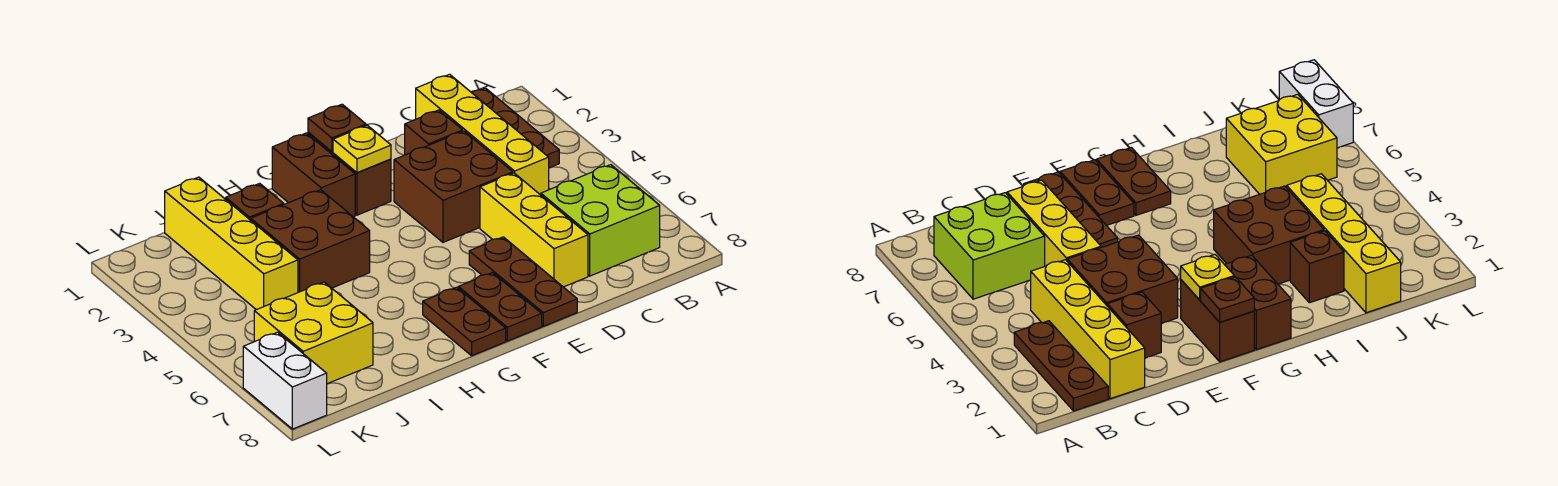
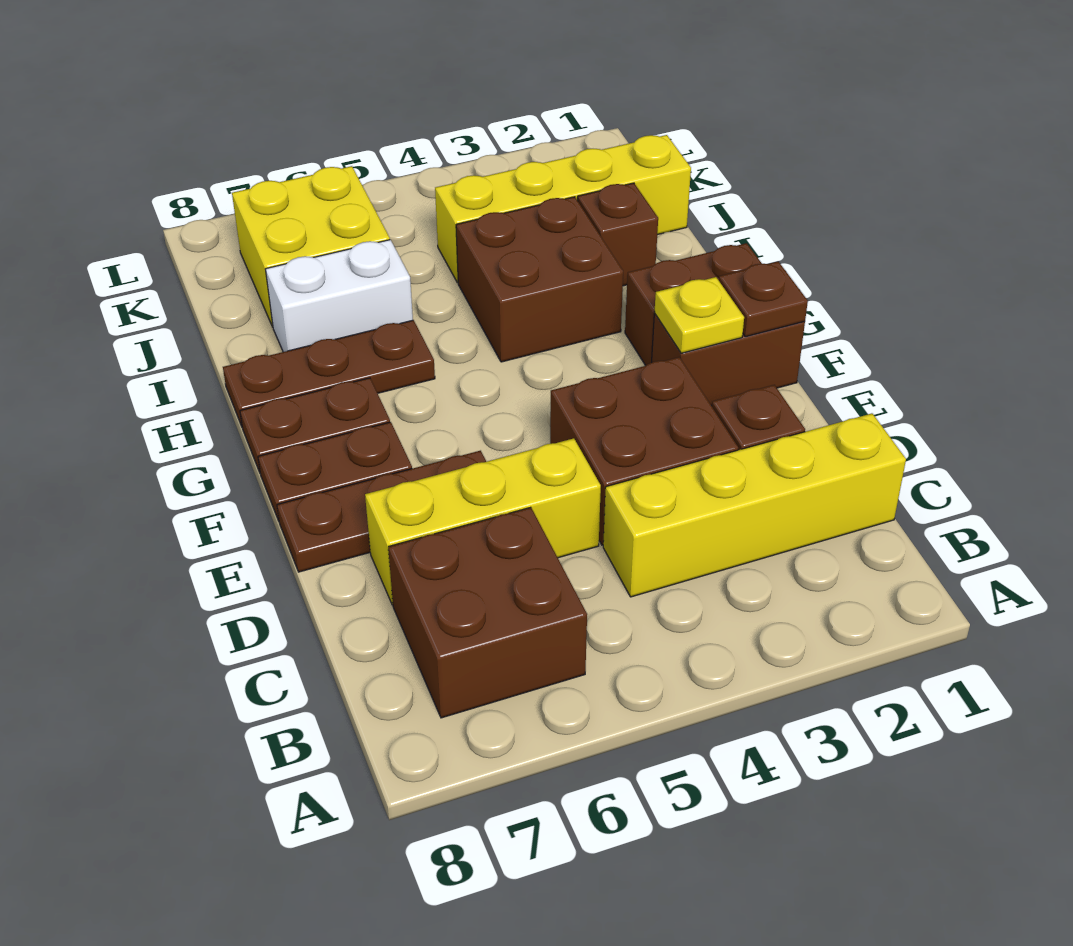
brown plate B1:B3 level 1 -> brown plate H6:H8 level 1
lime brick B6:C7 level 1 -> brown brick B6:C7 level 1
white brick L7:L8 level 1 -> white brick I6:I7 level 1

